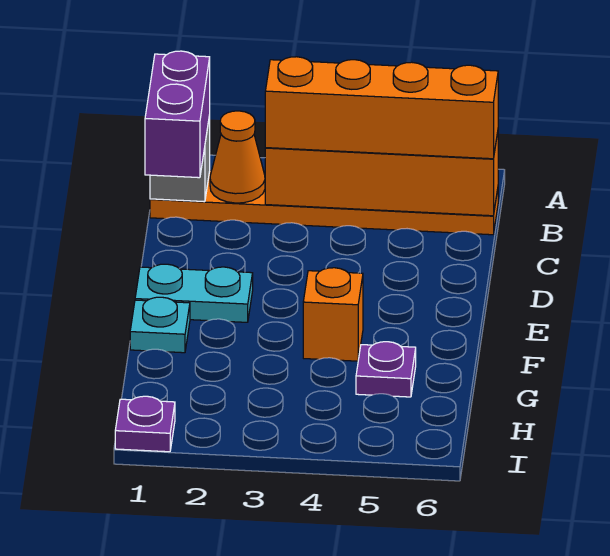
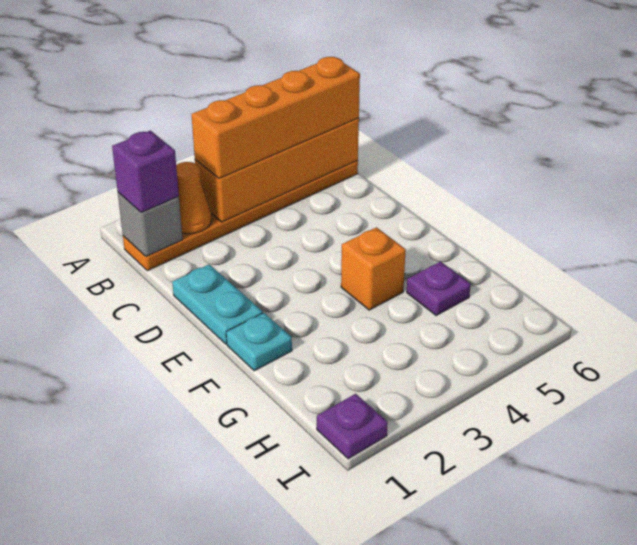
purple brick B1:C1 level 3 -> purple brick B1 level 3
cyan plate E1:E2 level 1 -> cyan plate D1:E1 level 1

